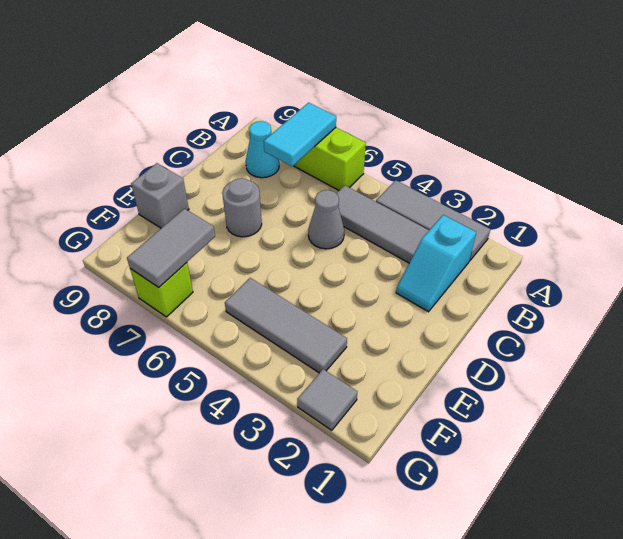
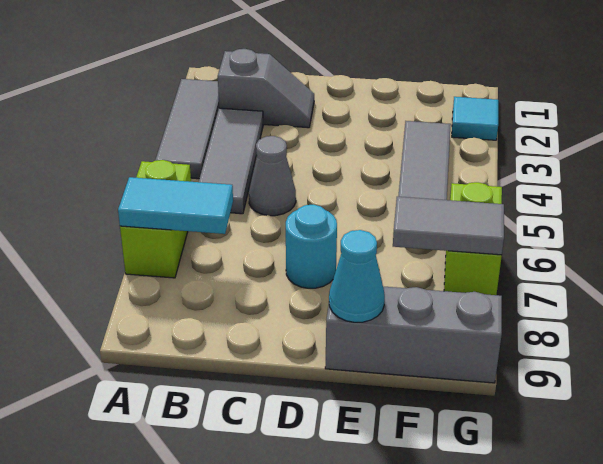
cyan slope B2:C2 level 1 top B -> grey slope B2:C2 level 1 top B
cyan cone B8 level 1 -> cyan cone E9 level 2
grey round brick D7 level 1 -> cyan round brick D7 level 1
grey brick E9 level 1 -> grey brick E9:G9 level 1
grey tile G2 level 1 -> cyan tile G2 level 1
lime brick G7 level 1 -> lime brick G6:G7 level 1

